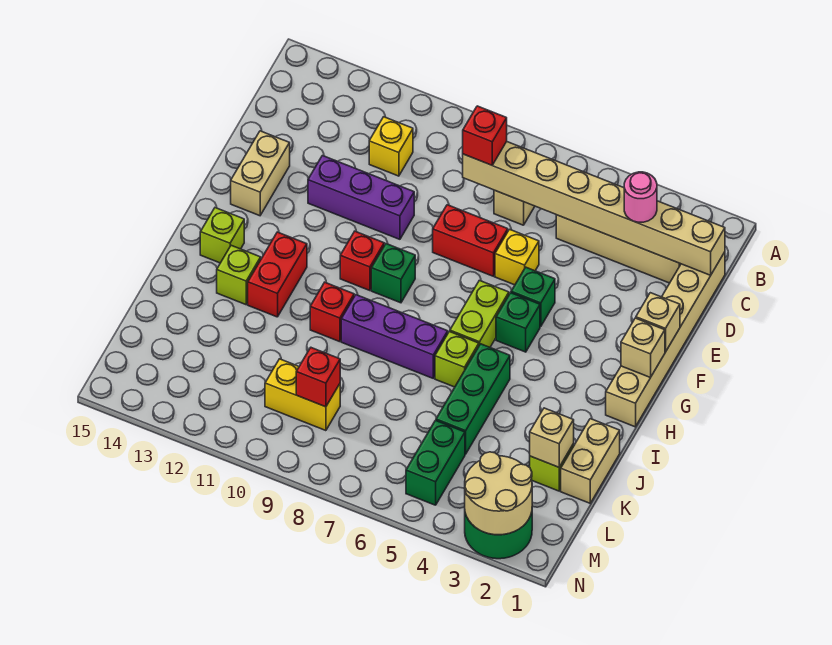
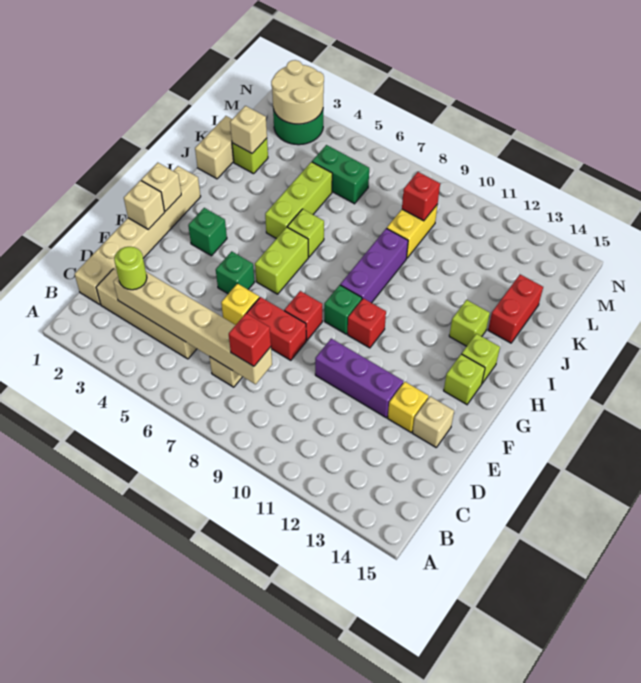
tan brick C1:C8 level 2 -> tan brick C3:C8 level 2
pink round brick C3 level 3 -> lime round brick C3 level 3
yellow brick C11 level 1 -> yellow brick E13 level 1
tan brick E14:F14 level 1 -> tan brick E14 level 1
green brick G5 level 1 -> green brick G3 level 1
none -> lime brick G14 level 1
red brick H12:I12 level 1 -> red brick J14:K14 level 1
green brick I5:K5 level 1 -> lime brick I5:K5 level 1
purple brick I7:I9 level 1 -> purple brick H9:J9 level 1
red brick I10 level 1 -> red brick F8 level 1
green brick L5:M5 level 1 -> green brick L5:L6 level 1
yellow brick L9:L10 level 1 -> yellow brick K9:L9 level 1

